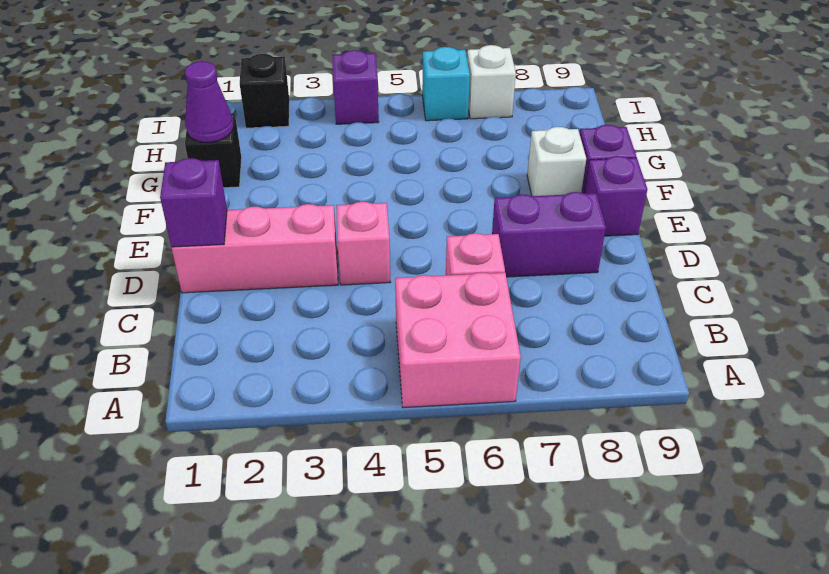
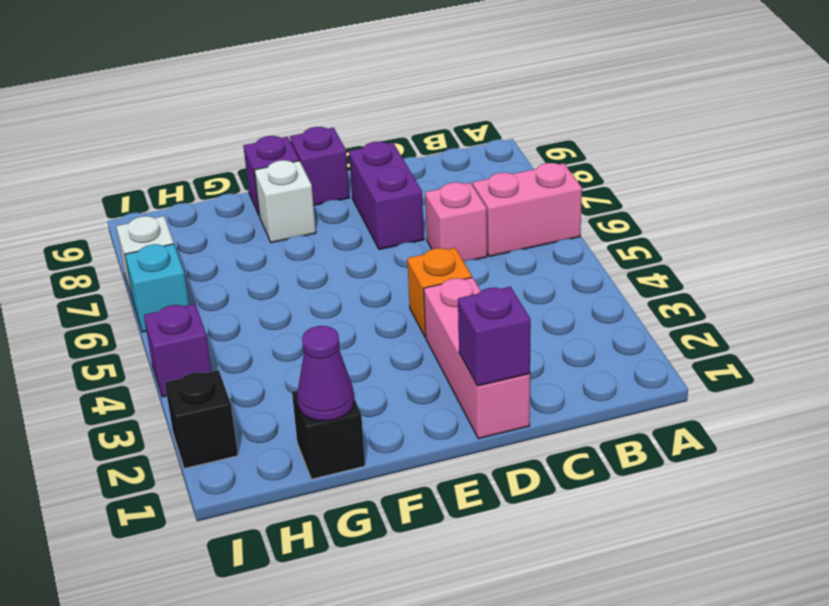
pink brick A5:B6 level 1 -> pink brick A6:B6 level 1
pink brick D4 level 1 -> orange brick D4 level 1

